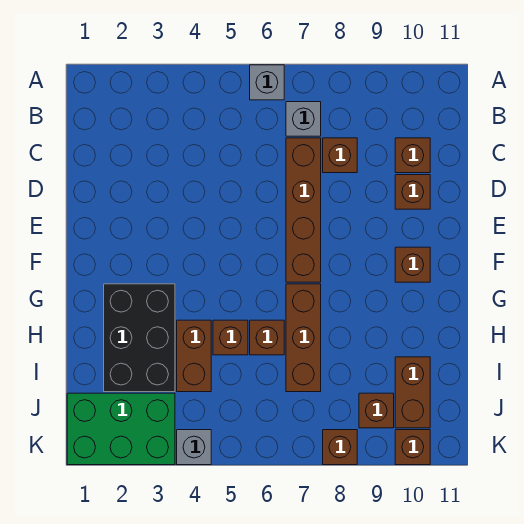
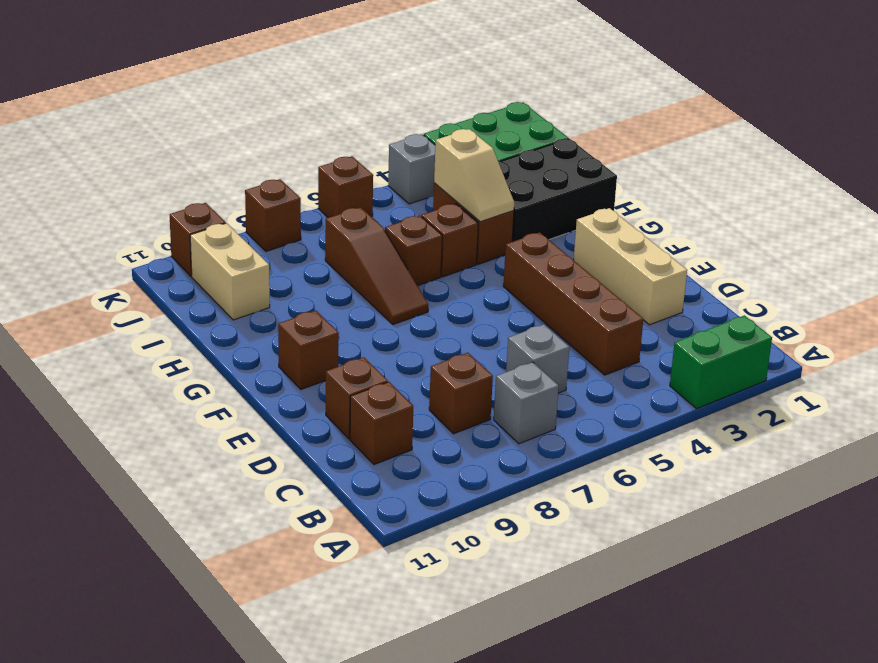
none -> green brick A2:A3 level 1
grey brick A6 level 1 -> grey brick C6 level 1
brown brick C7:F7 level 1 -> brown brick C4:F4 level 1
none -> tan brick D2:F2 level 1
black brick G2:I3 level 1 -> black brick H1:I3 level 1
brown brick G7:I7 level 1 -> brown slope G7:I7 level 1 top I
none -> tan slope H4:I4 level 2 top I
brown brick I10:J10 level 1 -> tan brick I10:J10 level 1
brown brick J9 level 1 -> brown brick K6 level 1

